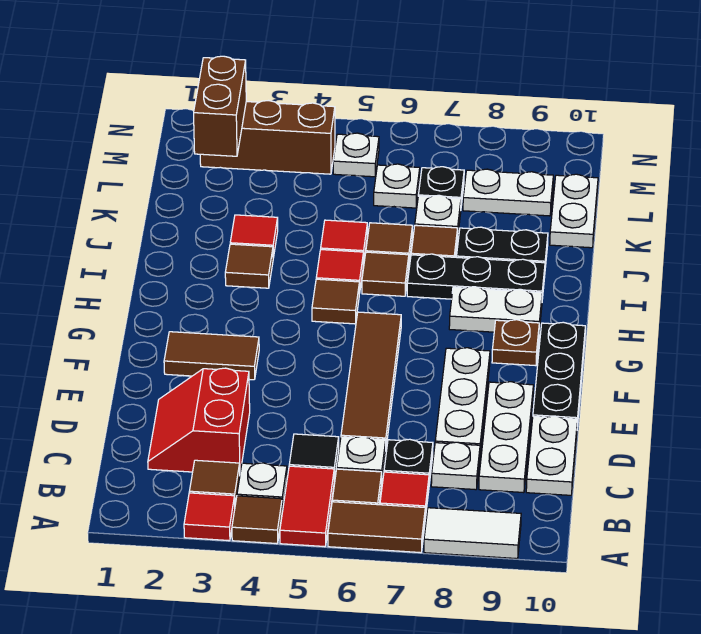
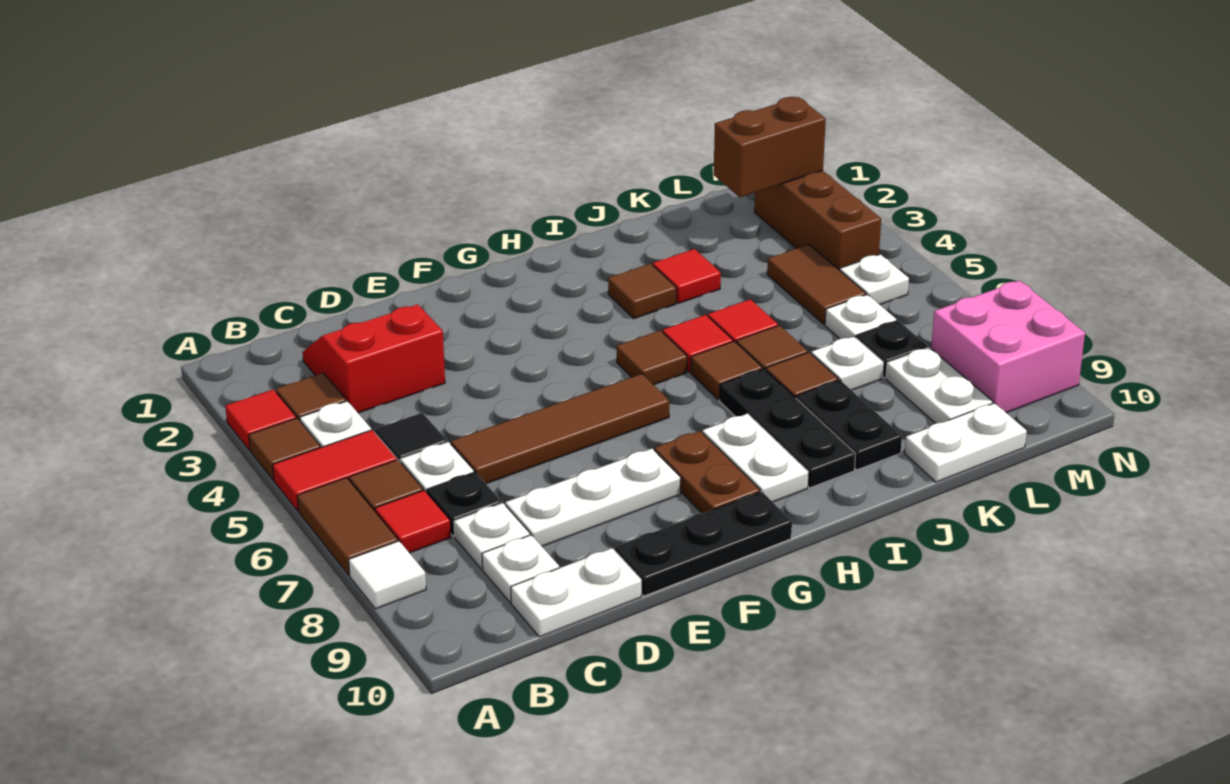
white tile A8:A9 level 1 -> white tile A8 level 1
white plate C9:E9 level 1 -> white plate C9 level 1
brown tile F2:F3 level 1 -> brown tile L4:L5 level 1
brown plate G9 level 1 -> brown plate G8:G9 level 1
none -> pink brick M8:N9 level 1

